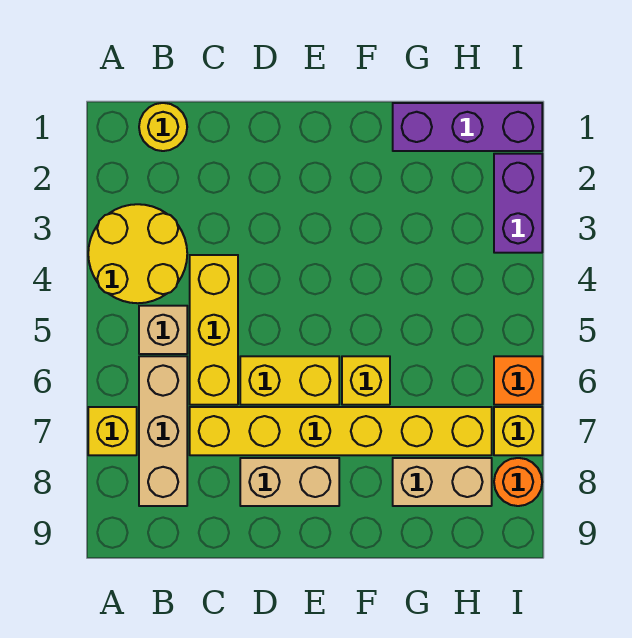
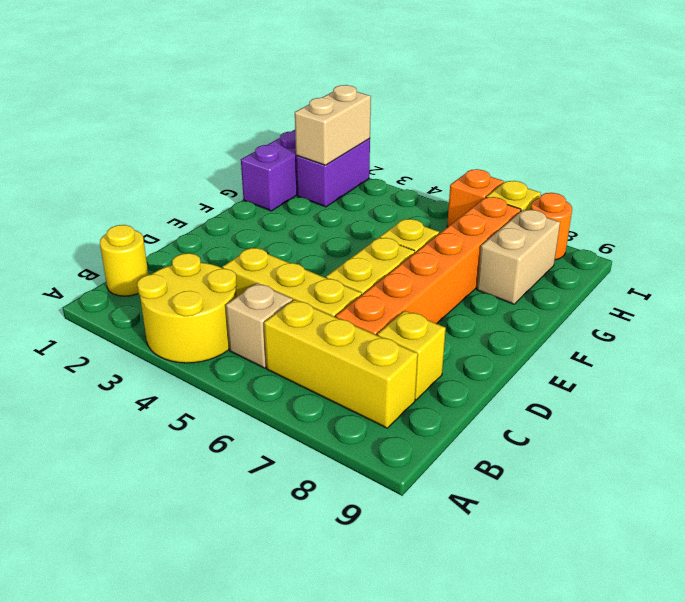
yellow brick A7 level 1 -> yellow brick C8 level 1
tan brick B6:B8 level 1 -> yellow brick B6:B8 level 1
yellow brick C7:H7 level 1 -> orange brick C7:H7 level 1
tan brick D8:E8 level 1 -> tan brick H2:I2 level 2
purple brick I2:I3 level 1 -> purple brick H2:I2 level 1

